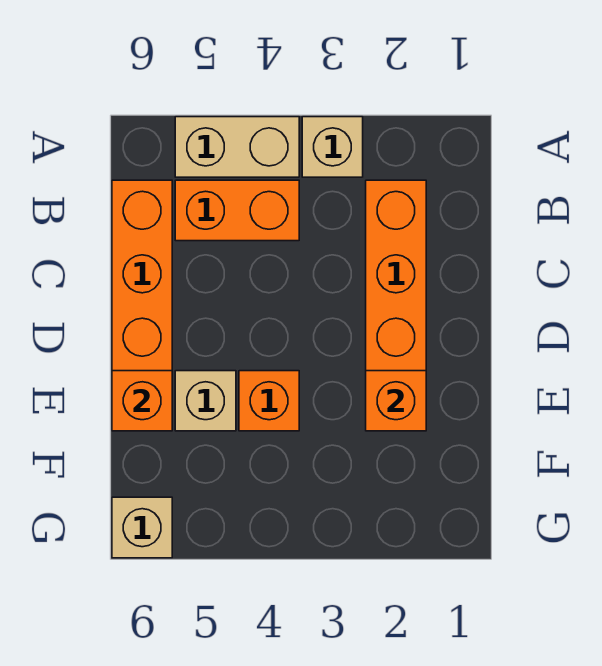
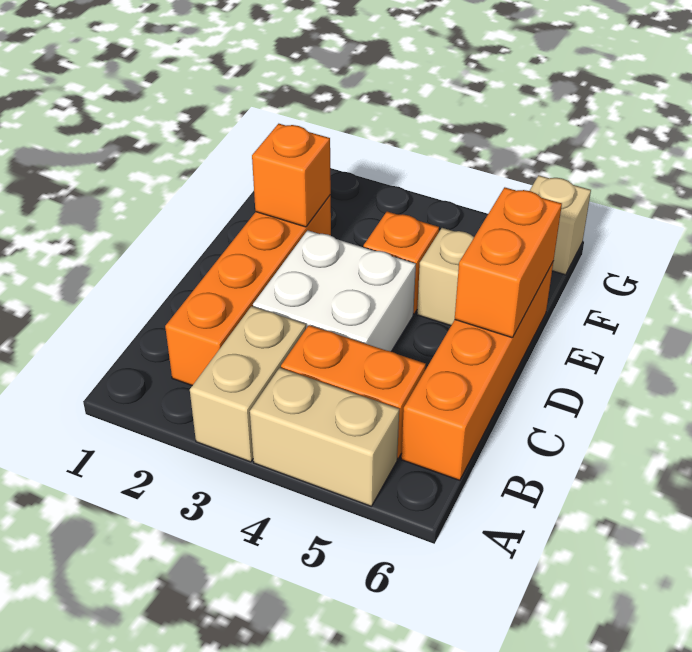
tan brick A3 level 1 -> tan brick A3:B3 level 1
none -> white brick C3:D4 level 1
orange brick E6 level 2 -> orange brick D6:E6 level 2

